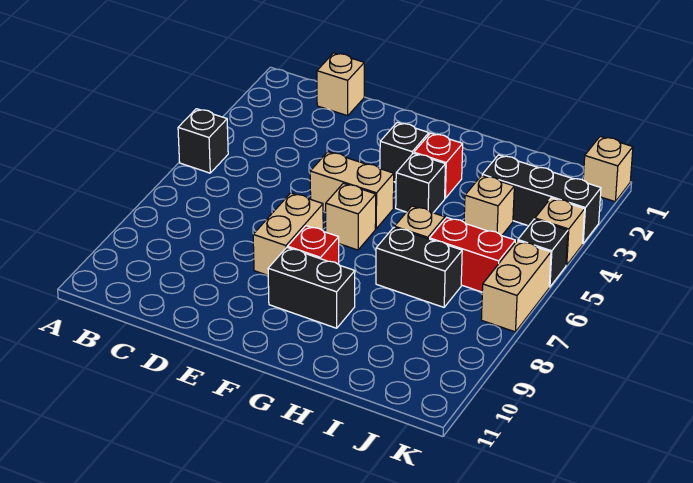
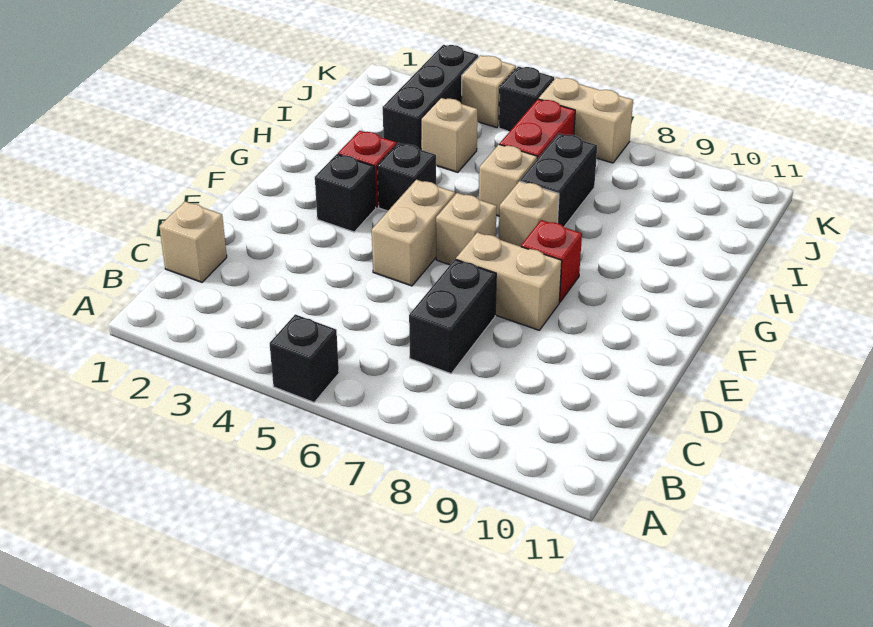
black brick F9:G9 level 1 -> black brick C7:D7 level 1
tan brick K1 level 1 -> tan brick G7 level 1

